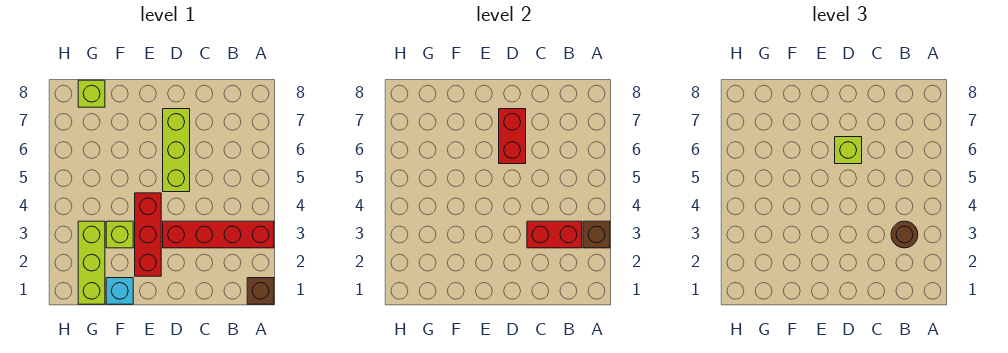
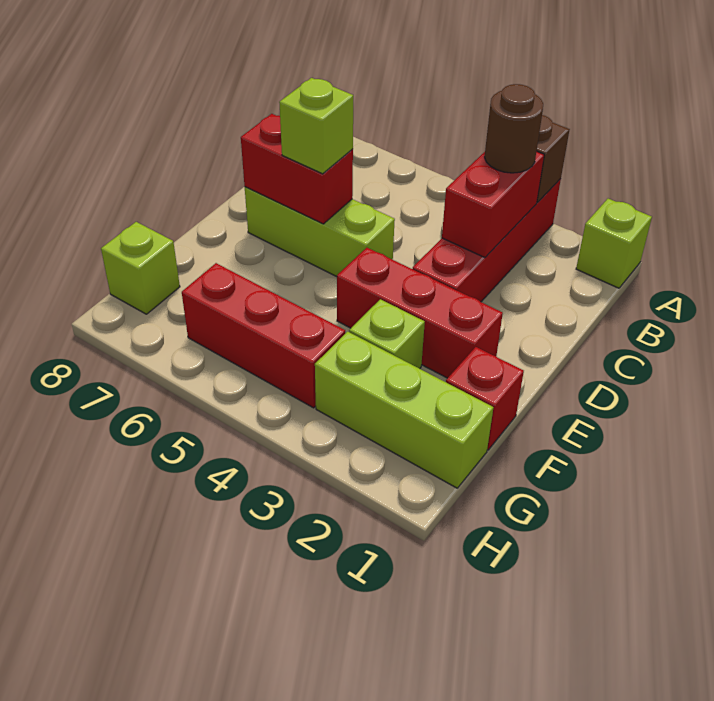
brown brick A1 level 1 -> lime brick A1 level 1
cyan brick F1 level 1 -> red brick F1 level 1
none -> red brick G4:G6 level 1

